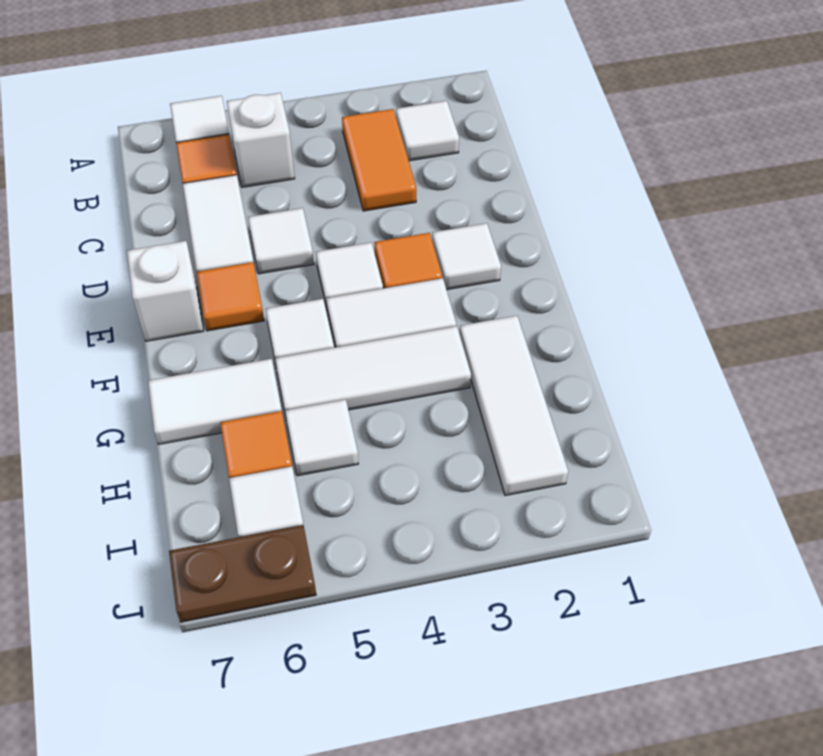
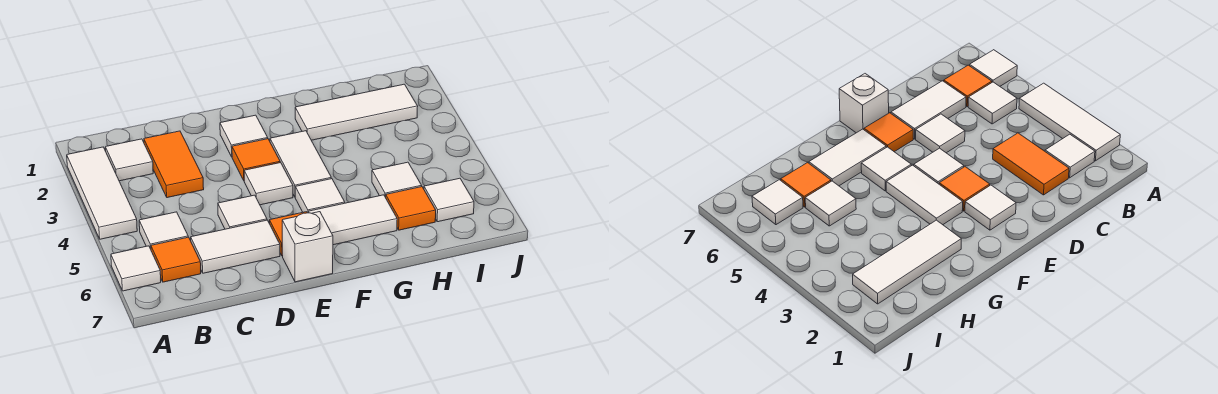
orange tile B3:C3 level 1 -> orange tile C2:C3 level 1
white brick B5 level 1 -> white tile B5 level 1
white tile G3:G5 level 1 -> white tile A2:A4 level 1
white tile G6:G7 level 1 -> white tile F6:G6 level 1
brown plate J6:J7 level 1 -> none

